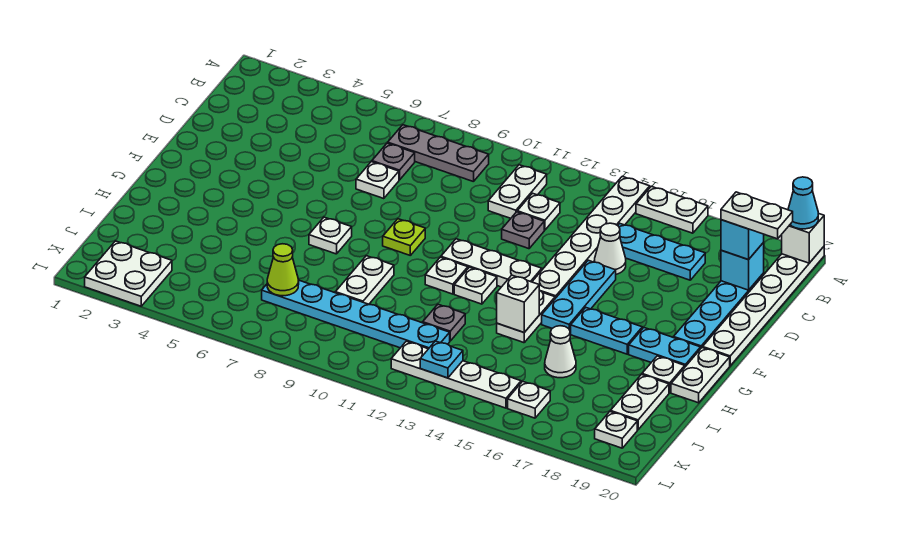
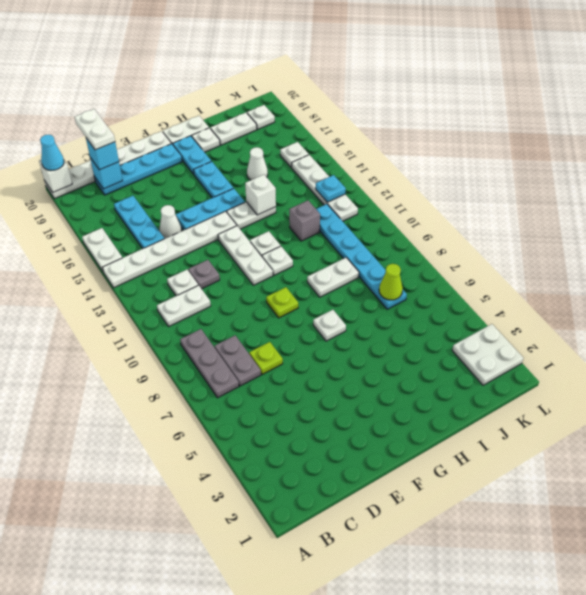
grey plate C7 level 1 -> grey plate C7:C8 level 1
white plate D7 level 1 -> lime plate D7 level 1
grey plate I12 level 1 -> grey brick I12 level 1

